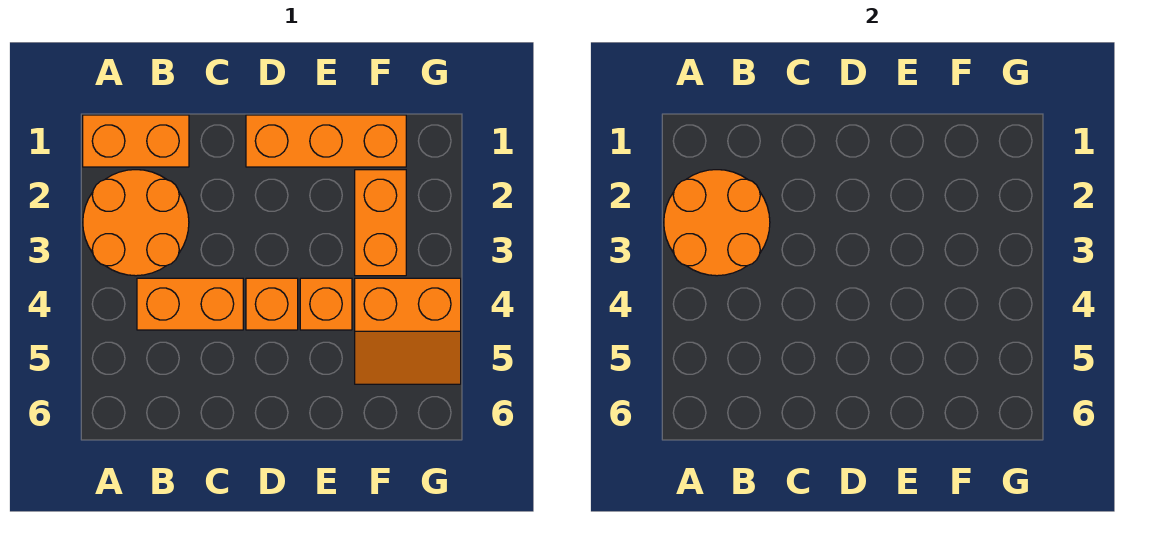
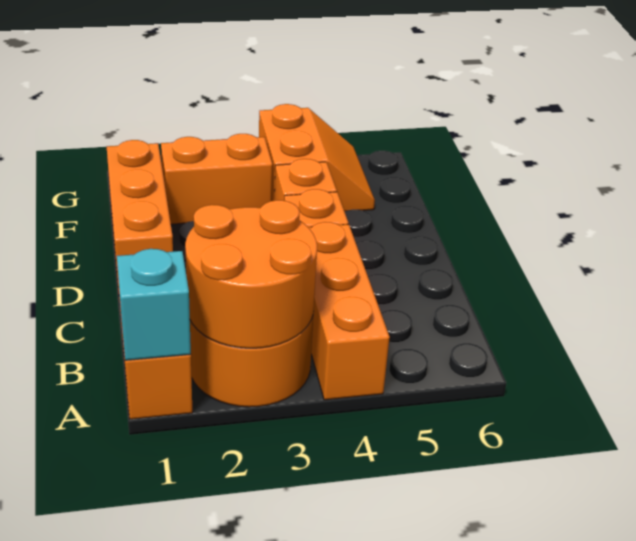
none -> cyan brick A1 level 2
orange brick B4:C4 level 1 -> orange brick A4:C4 level 1

